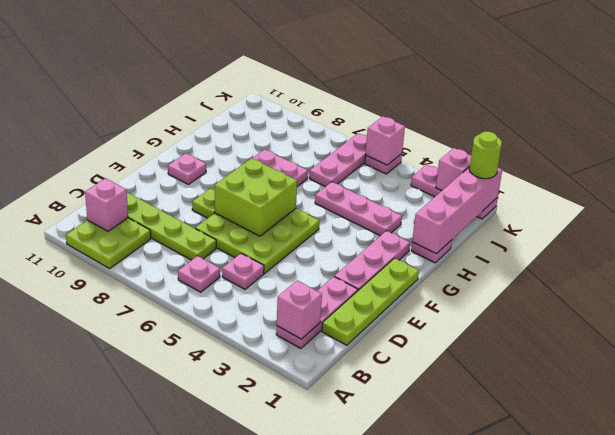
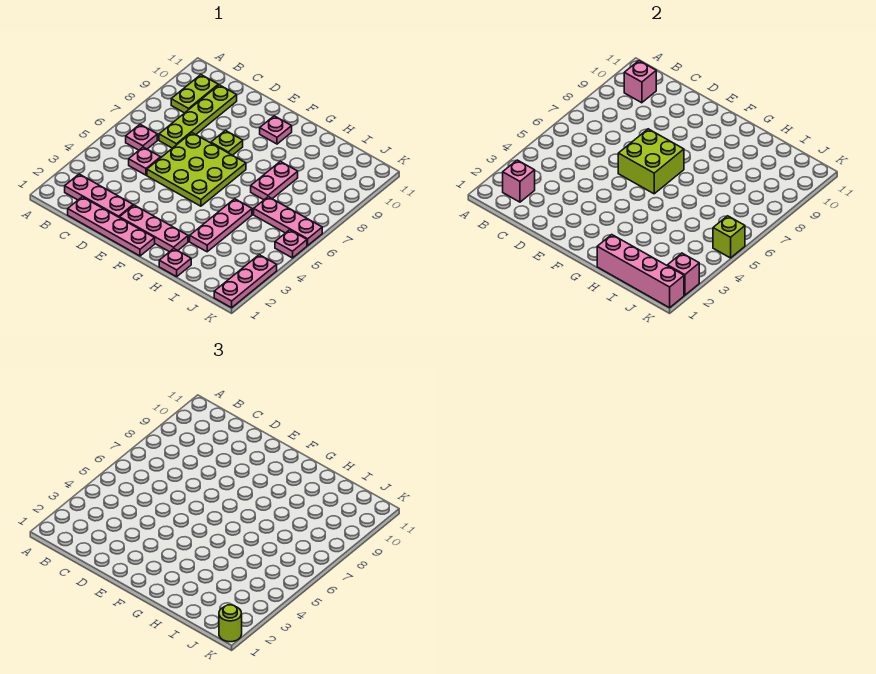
lime plate A9:B10 level 1 -> lime plate B9:B10 level 1
lime plate C1:F1 level 1 -> pink plate C1:F1 level 1
pink brick K5 level 2 -> lime brick K5 level 2

